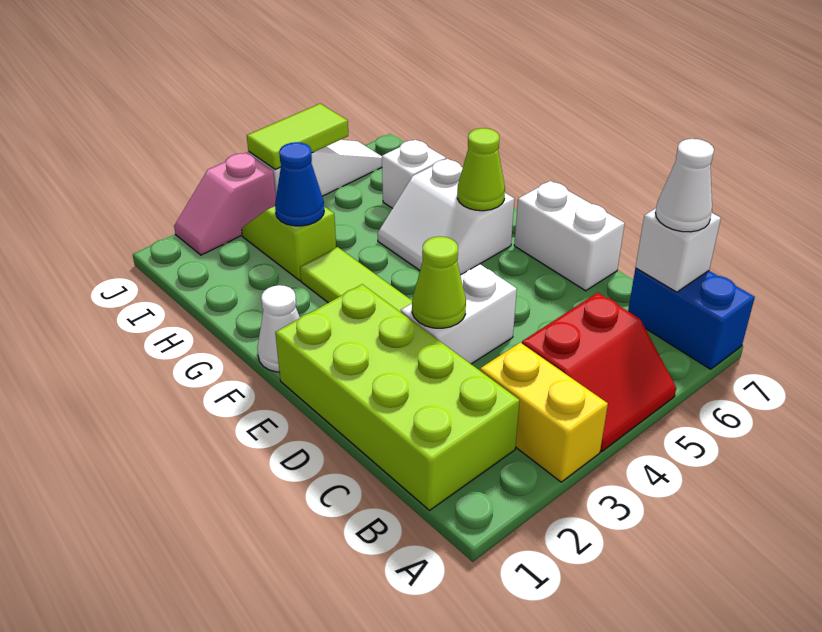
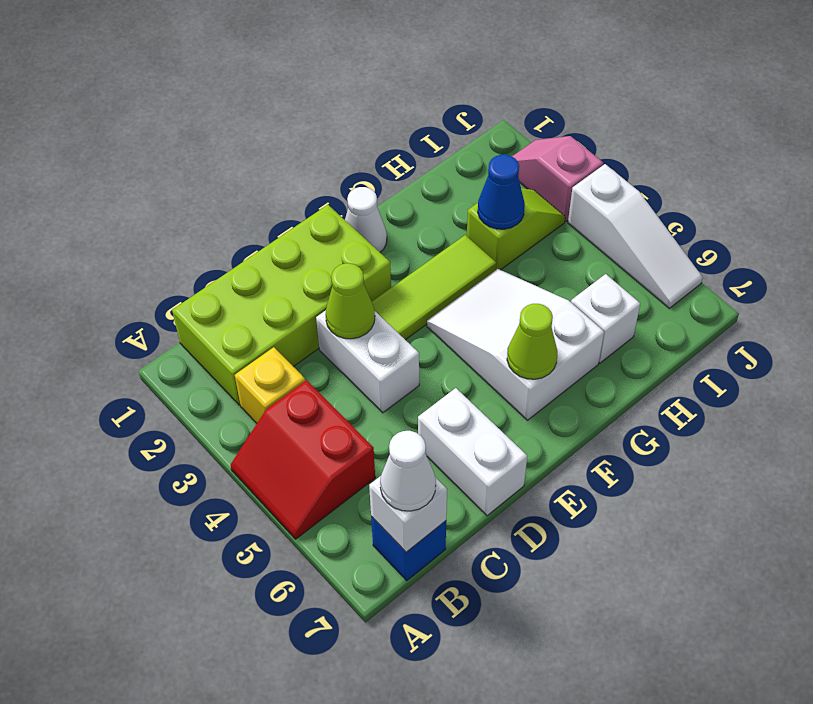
yellow brick A3:B3 level 1 -> yellow brick B3 level 1
blue brick A7:B7 level 1 -> blue brick B7 level 1
white brick D7:E7 level 1 -> white brick D6:D7 level 1
white slope F5:G6 level 1 top 6 -> white slope F4:G6 level 1 top 6
lime tile J4:J5 level 2 -> none

